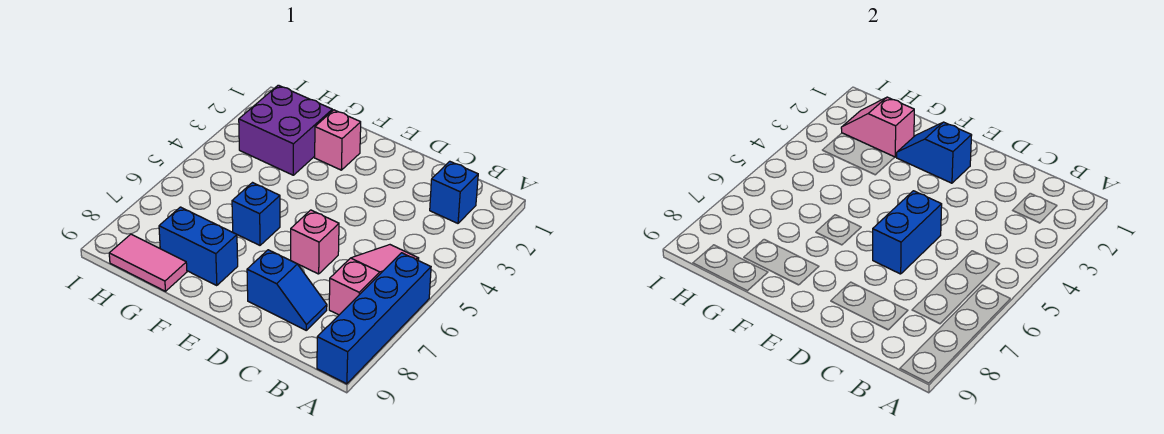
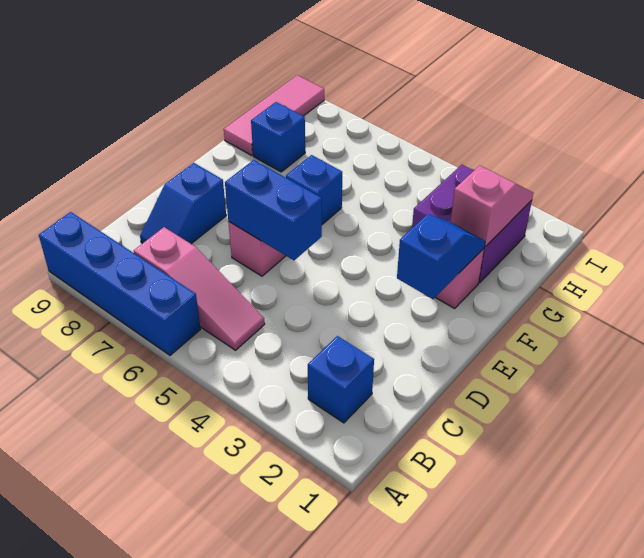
blue brick F8:G8 level 1 -> blue brick G8 level 1
pink tile G9:H9 level 1 -> pink tile G9:I9 level 1

